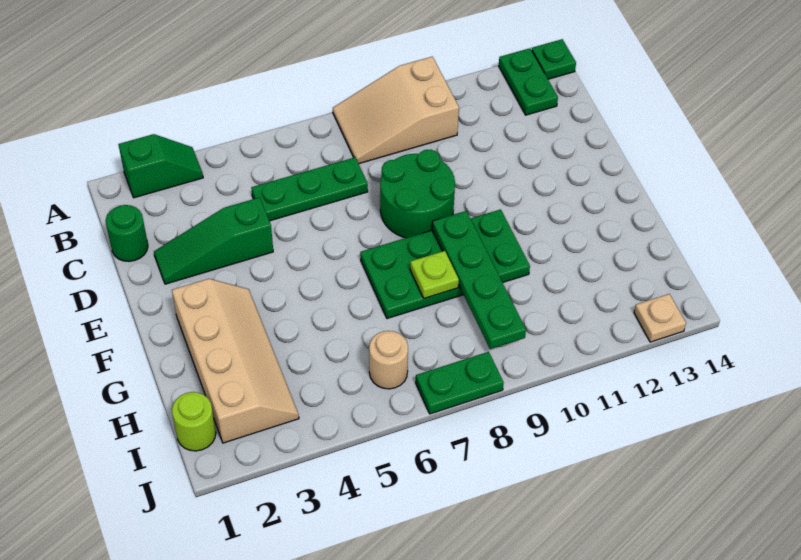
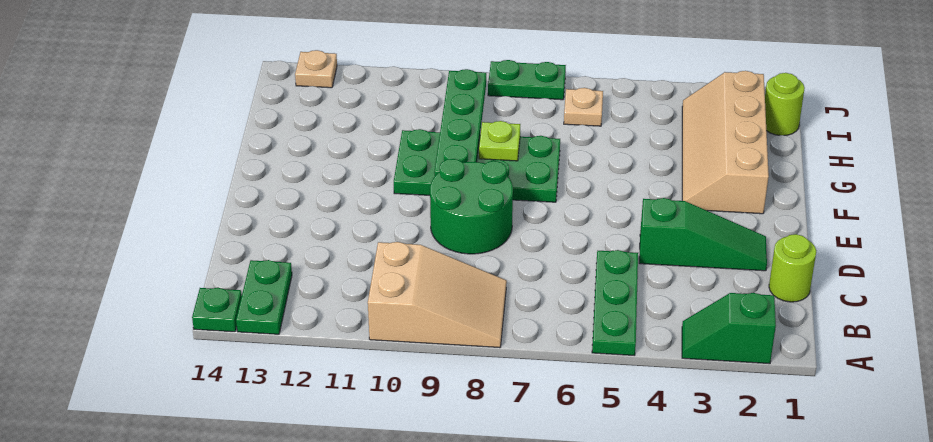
green round brick C1 level 1 -> lime round brick C1 level 1
green plate C5:C7 level 1 -> green plate A5:C5 level 1
tan round brick I6 level 1 -> tan plate I6 level 1

